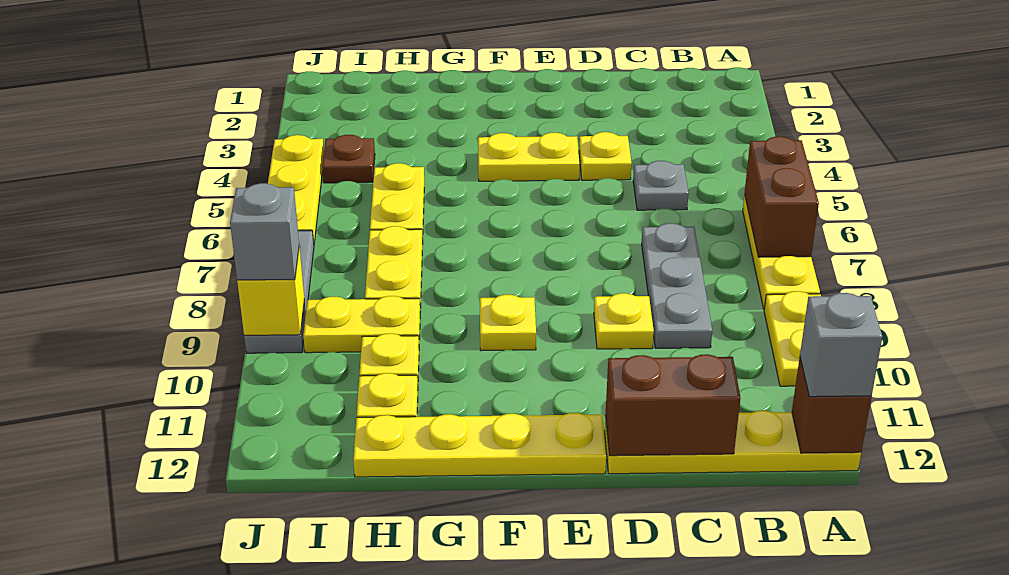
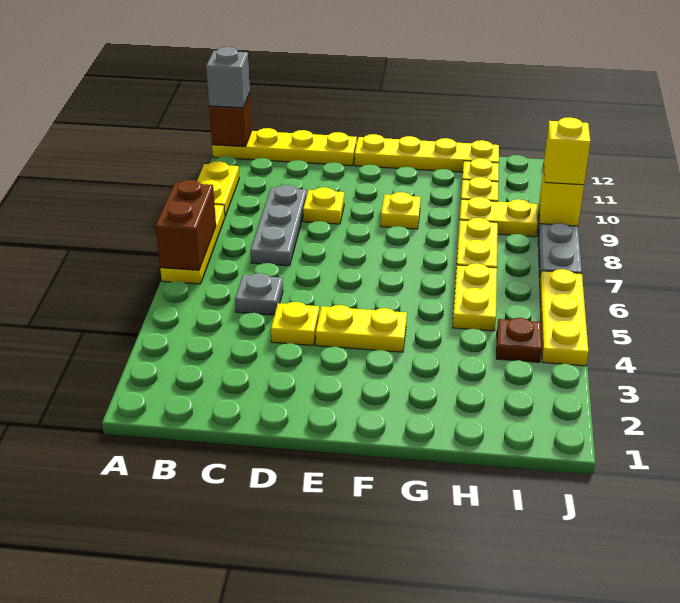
brown brick C12:D12 level 2 -> none
grey brick J9 level 3 -> yellow brick J9 level 3

